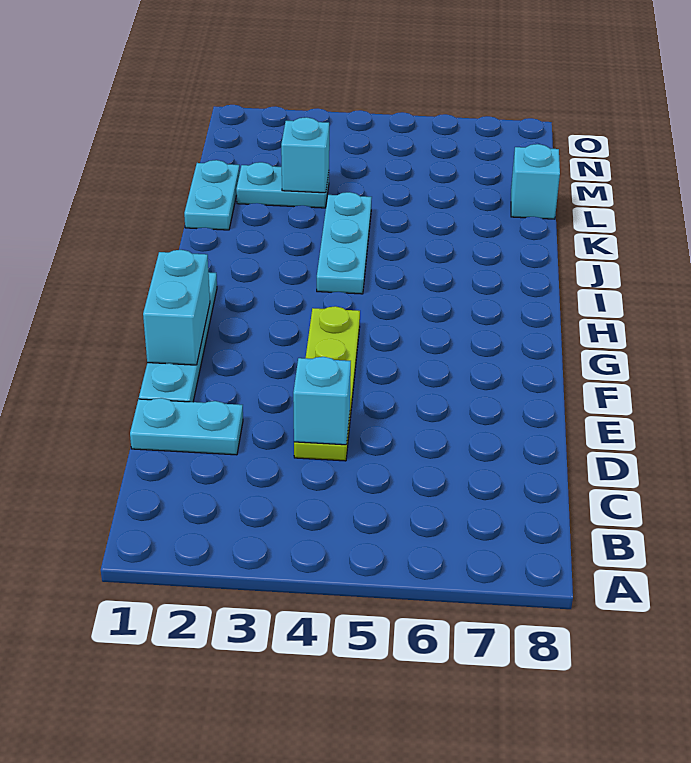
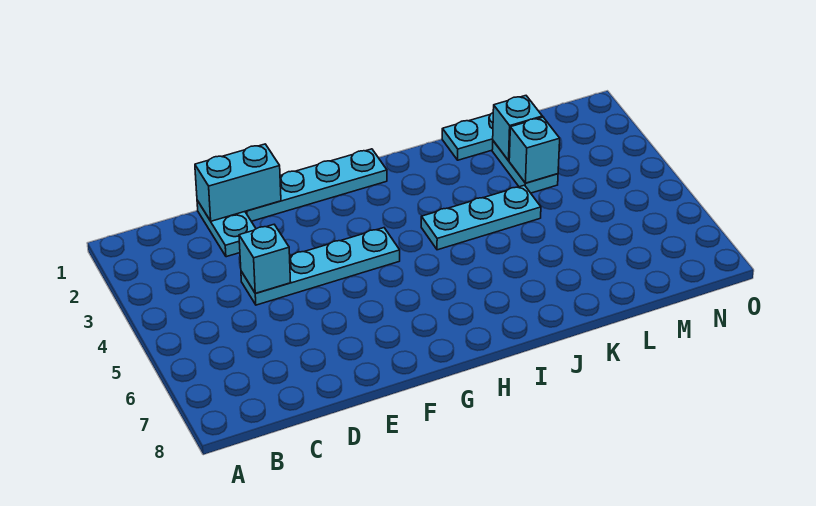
lime plate D4:G4 level 1 -> cyan plate D4:G4 level 1
cyan brick F1:G1 level 2 -> cyan brick D1:E1 level 2
cyan brick L8 level 1 -> cyan brick L2 level 2

